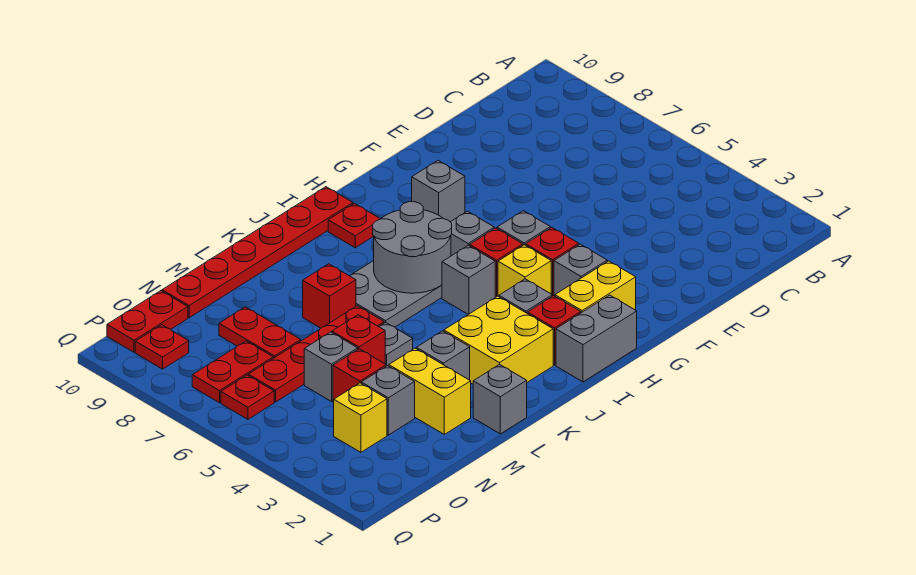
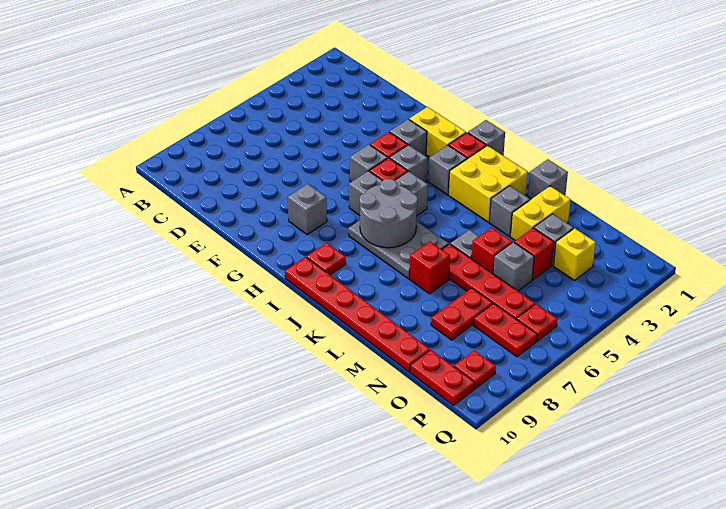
grey brick H1:I1 level 1 -> grey brick I1 level 1
yellow brick H4 level 1 -> grey brick H4 level 1

